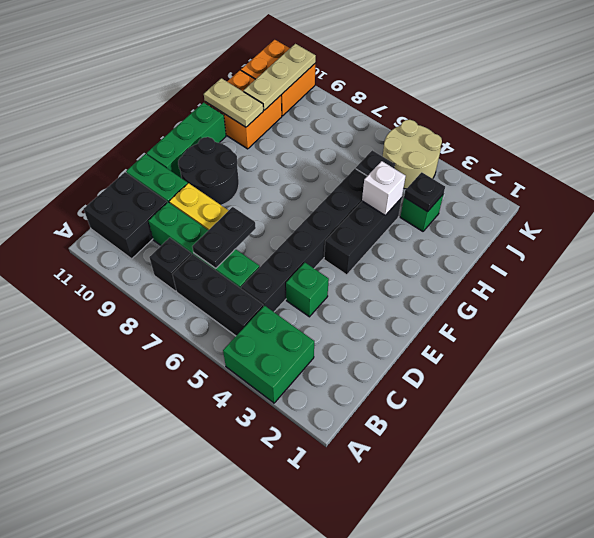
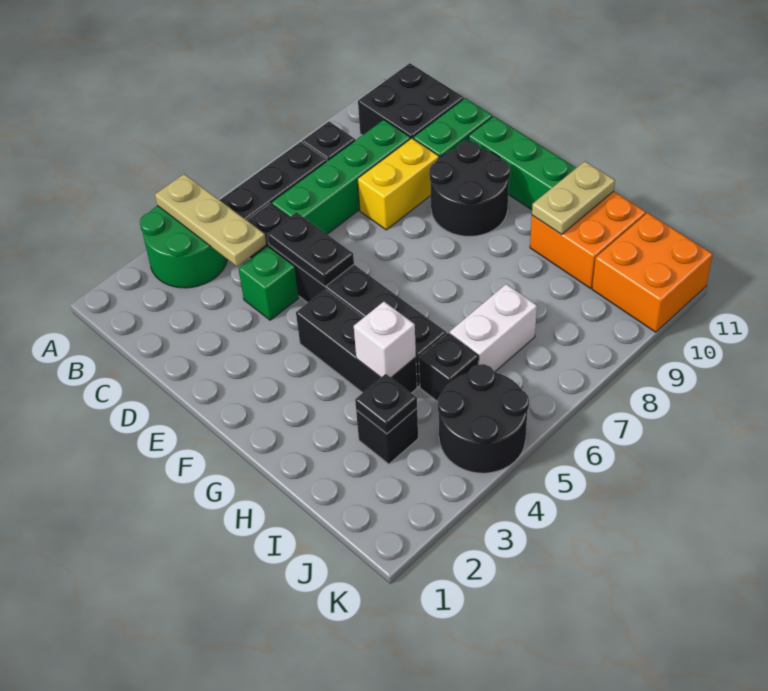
green brick A3:B4 level 1 -> green round brick A3:B4 level 1
black plate C7:D7 level 2 -> black plate D5:E5 level 2
green brick I3 level 1 -> black brick I3 level 1
none -> white brick I6:I7 level 1
tan plate I10:K10 level 2 -> tan plate A4:C4 level 2
tan round brick J4:K5 level 1 -> black round brick J4:K5 level 1

